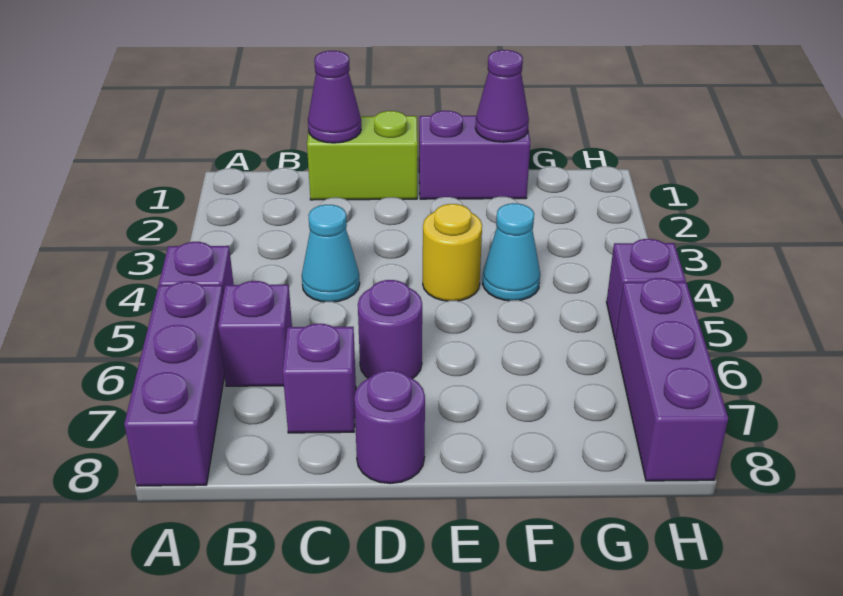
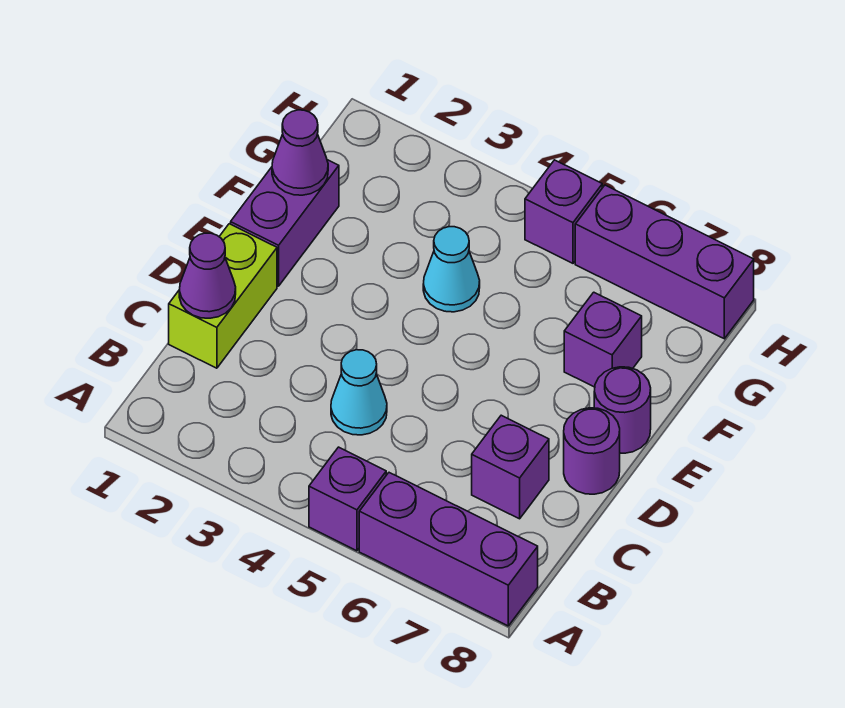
purple brick B6 level 1 -> purple brick F7 level 1
purple round brick D6 level 1 -> purple round brick E8 level 1
yellow round brick E4 level 1 -> none

